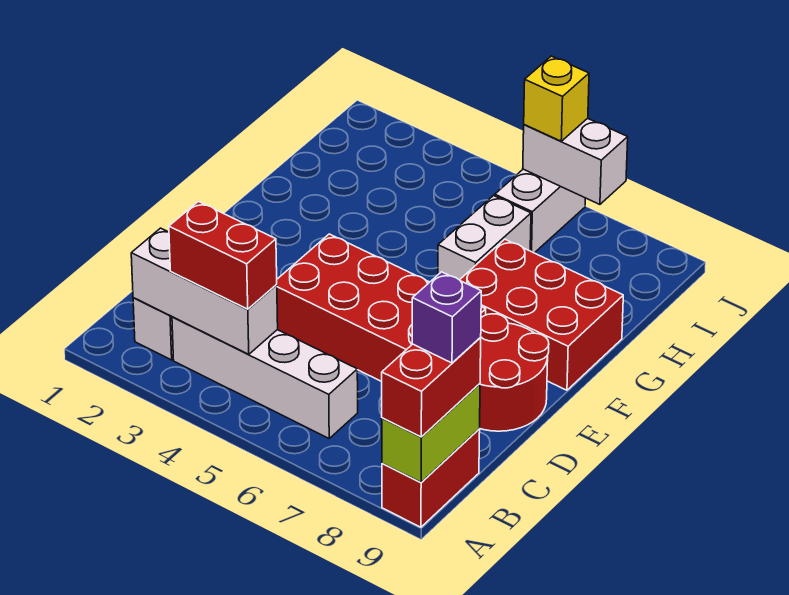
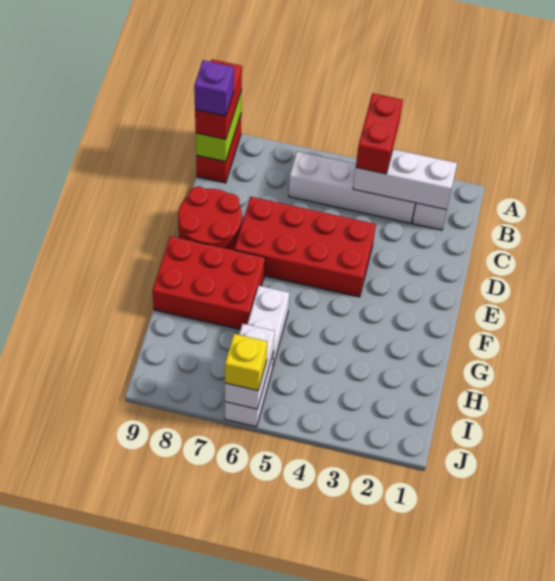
red brick B3:B4 level 3 -> red brick A4:B4 level 3
white brick J6:J7 level 2 -> white brick I6:J6 level 2

